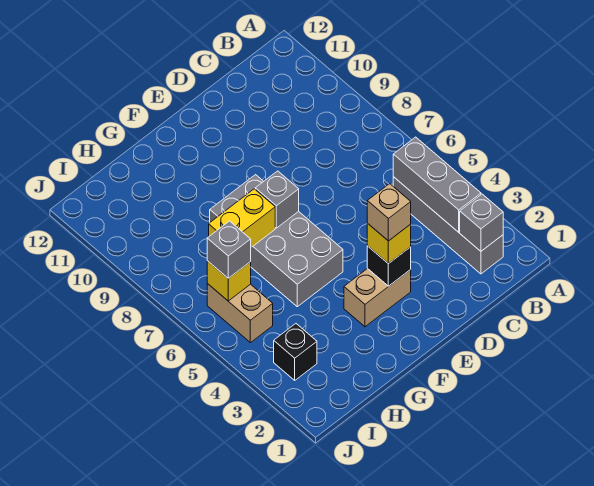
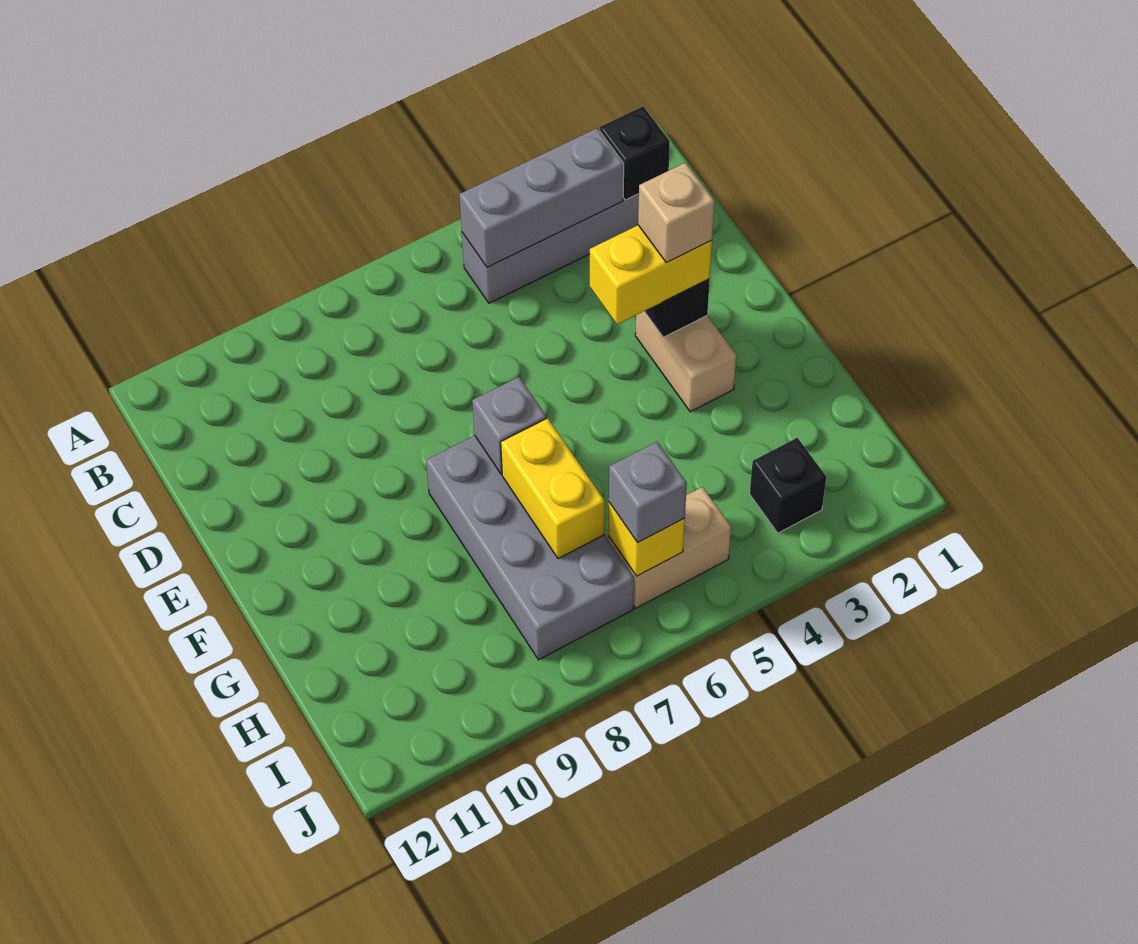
grey brick B2 level 2 -> black brick B2 level 2
yellow brick E3 level 3 -> yellow brick E3:E4 level 3
grey brick F5:G8 level 1 -> grey brick F7:I8 level 1

